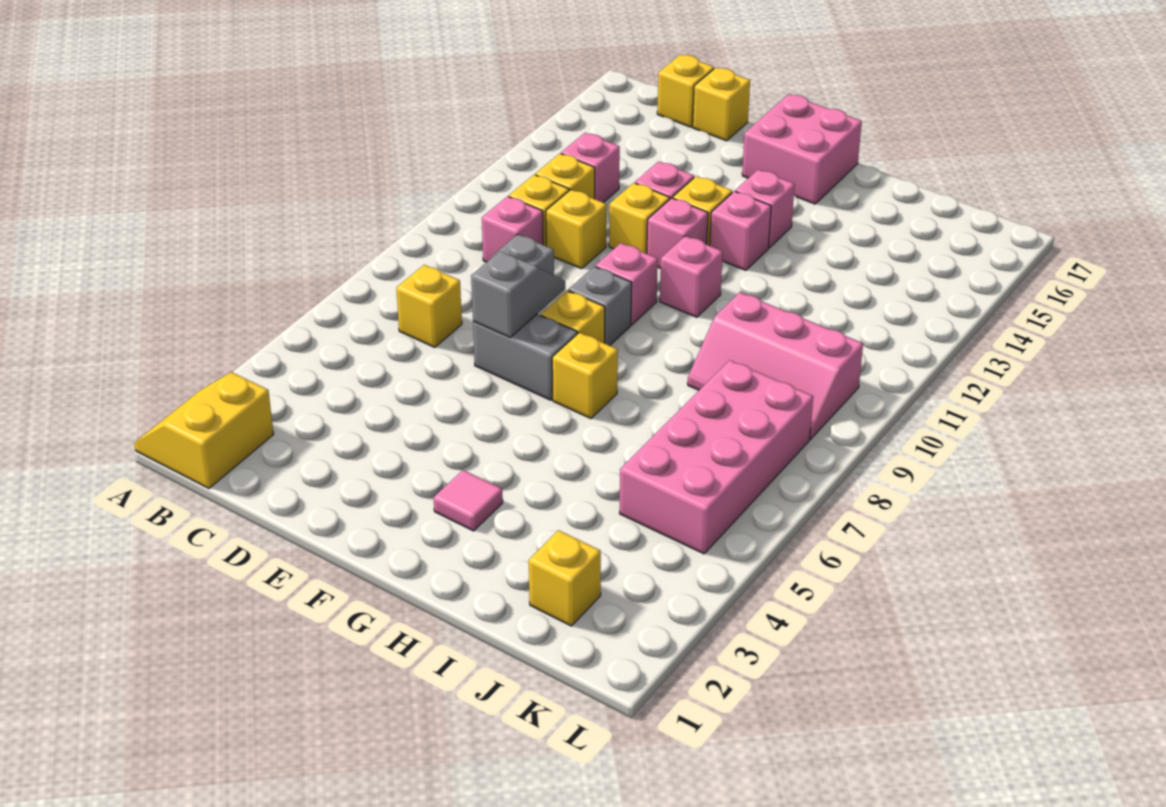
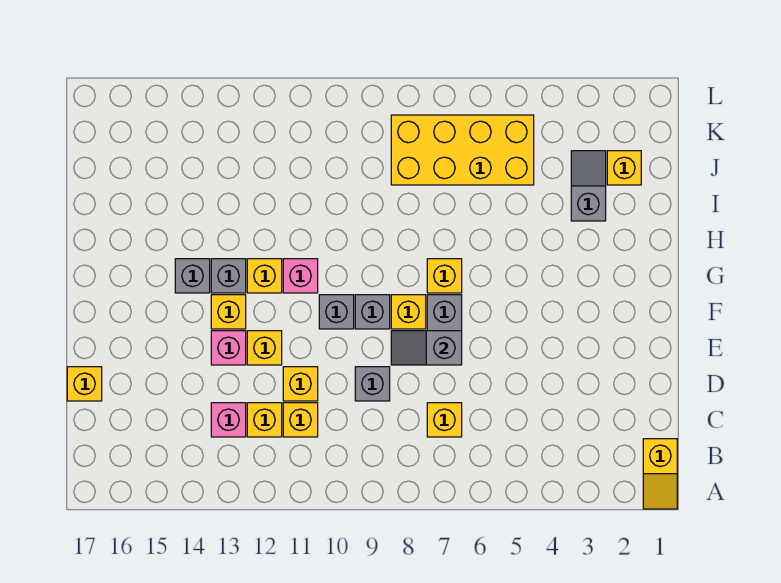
yellow slope A1:B2 level 1 top B -> yellow slope A1:B1 level 1 top B
pink brick C10 level 1 -> none
yellow brick C17 level 1 -> yellow brick G12 level 1
pink brick F10 level 1 -> grey brick F10 level 1
pink brick F12 level 1 -> none
pink brick F16:G17 level 1 -> none
pink tile G3 level 1 -> none
pink brick G13 level 1 -> grey brick G13 level 1
pink brick G14 level 1 -> grey brick G14 level 1
none -> grey slope I3:J3 level 1 top I
pink slope I9:K10 level 1 top 10 -> none
pink brick J5:K8 level 1 -> yellow brick J5:K8 level 1

